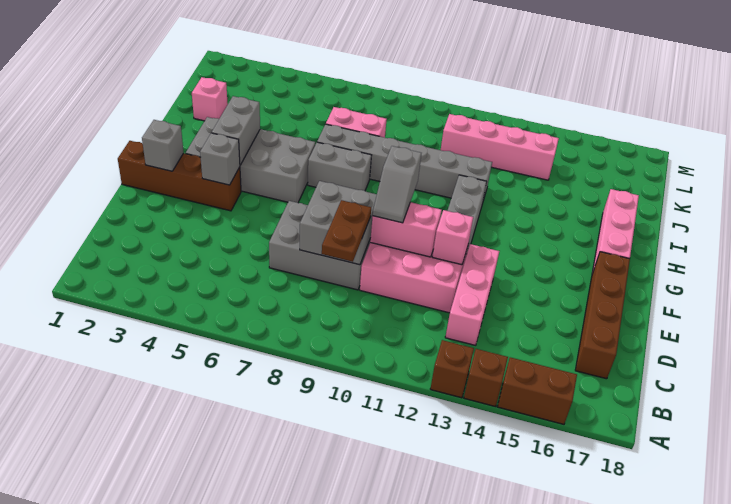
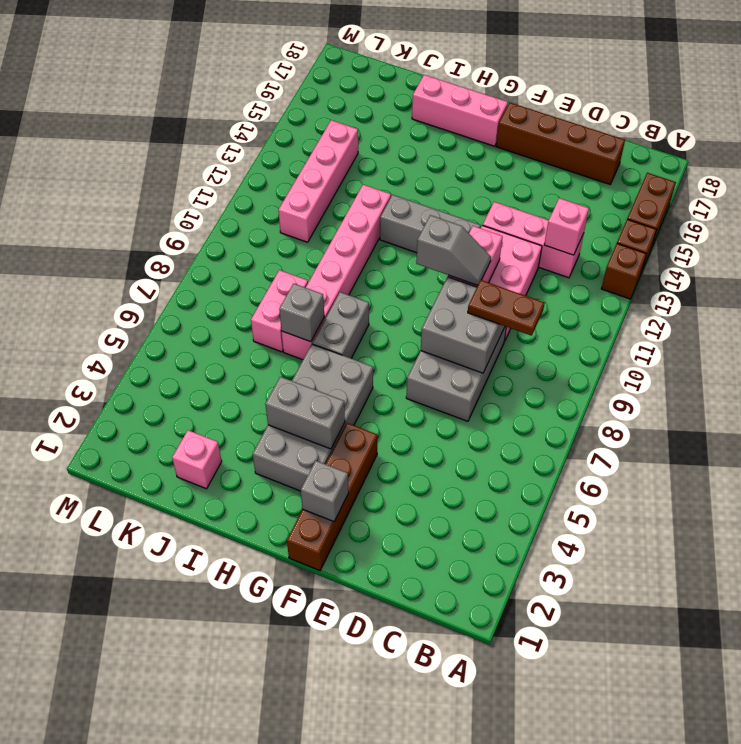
pink brick E12 level 2 -> pink brick C13 level 2
grey brick F4 level 2 -> grey brick I7 level 2
grey brick I7:I12 level 1 -> pink brick I7:I12 level 1

